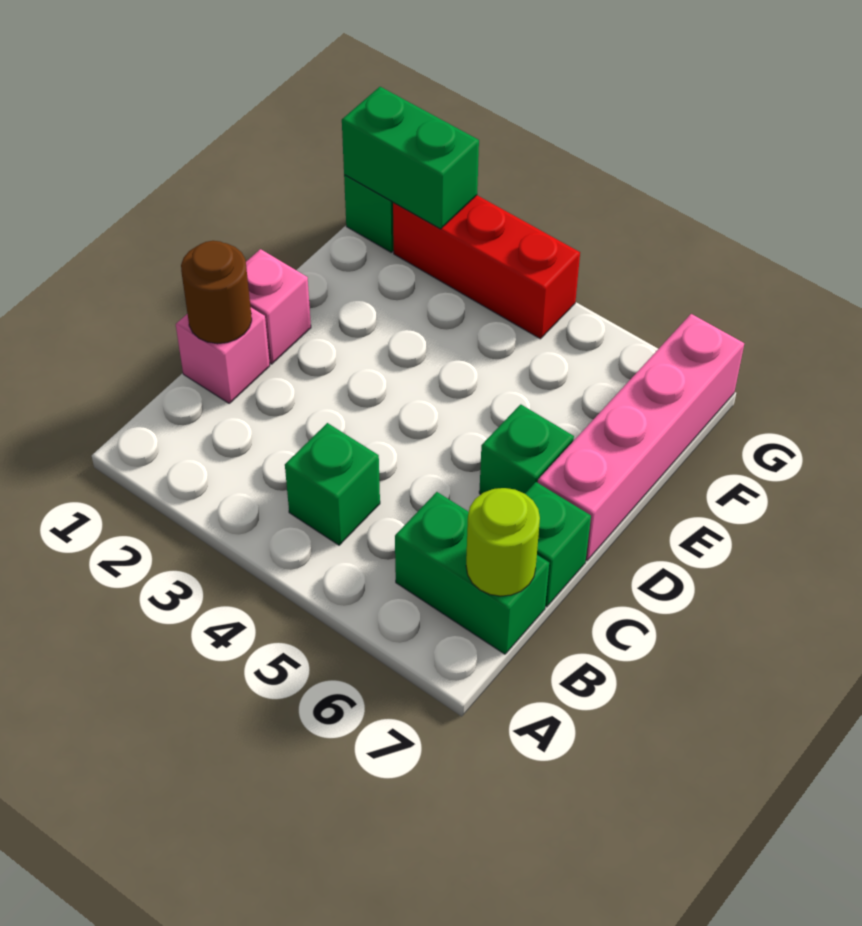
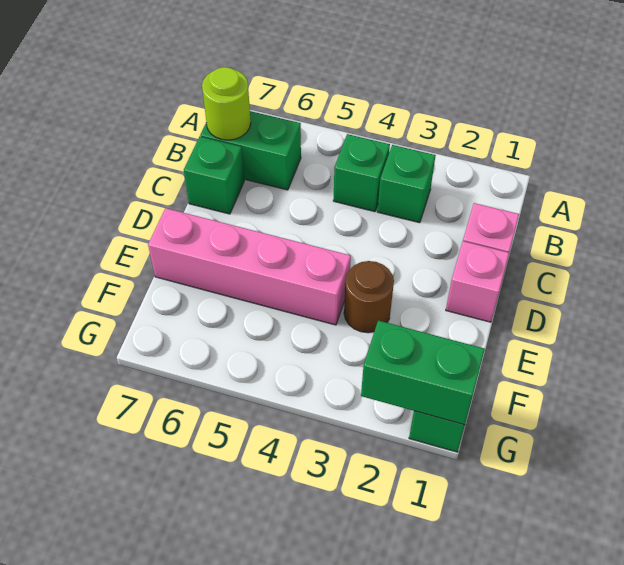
brown round brick C1 level 2 -> brown round brick E3 level 1
green brick D6 level 1 -> green brick B3 level 1
pink brick D7:G7 level 1 -> pink brick E4:E7 level 1
red brick G2:G4 level 1 -> none

